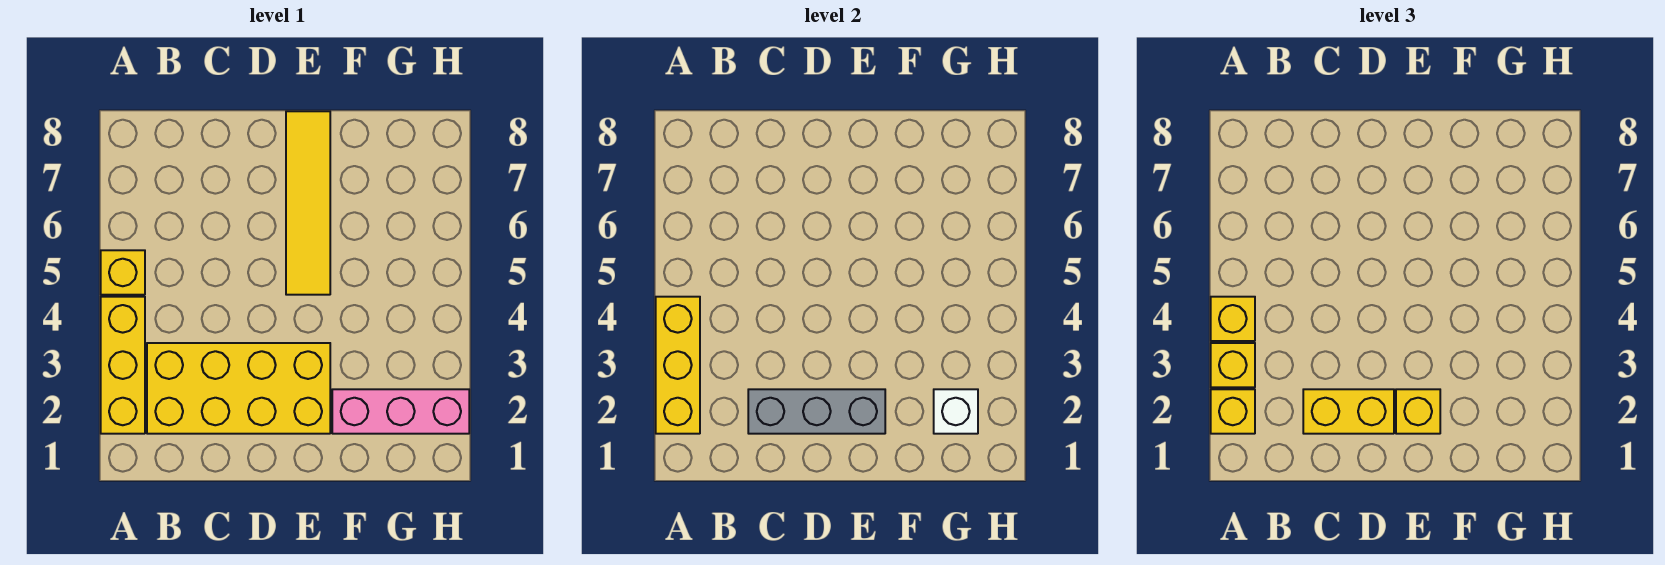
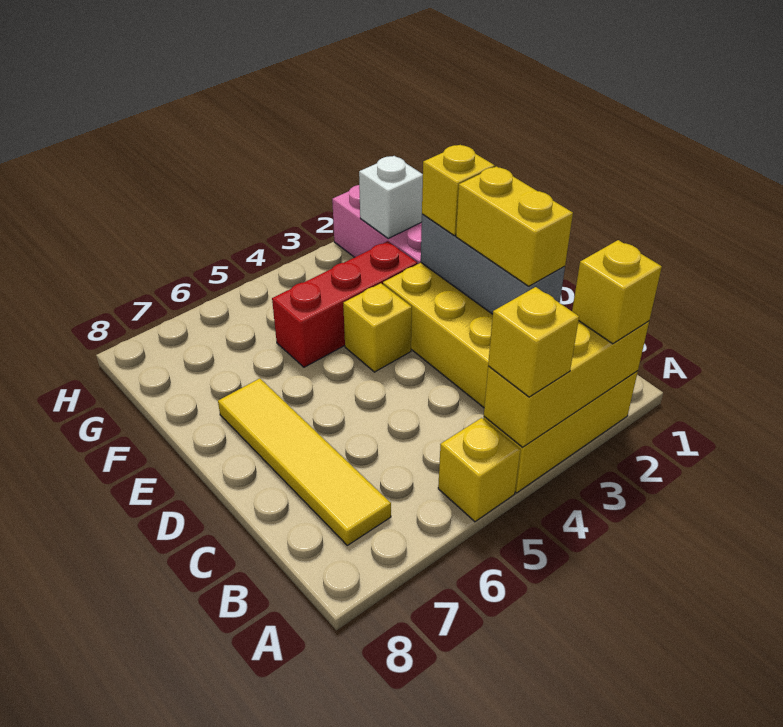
yellow brick A3 level 3 -> yellow brick E4 level 1
yellow tile E5:E8 level 1 -> yellow tile B7:E7 level 1
none -> red brick F3:F5 level 1

